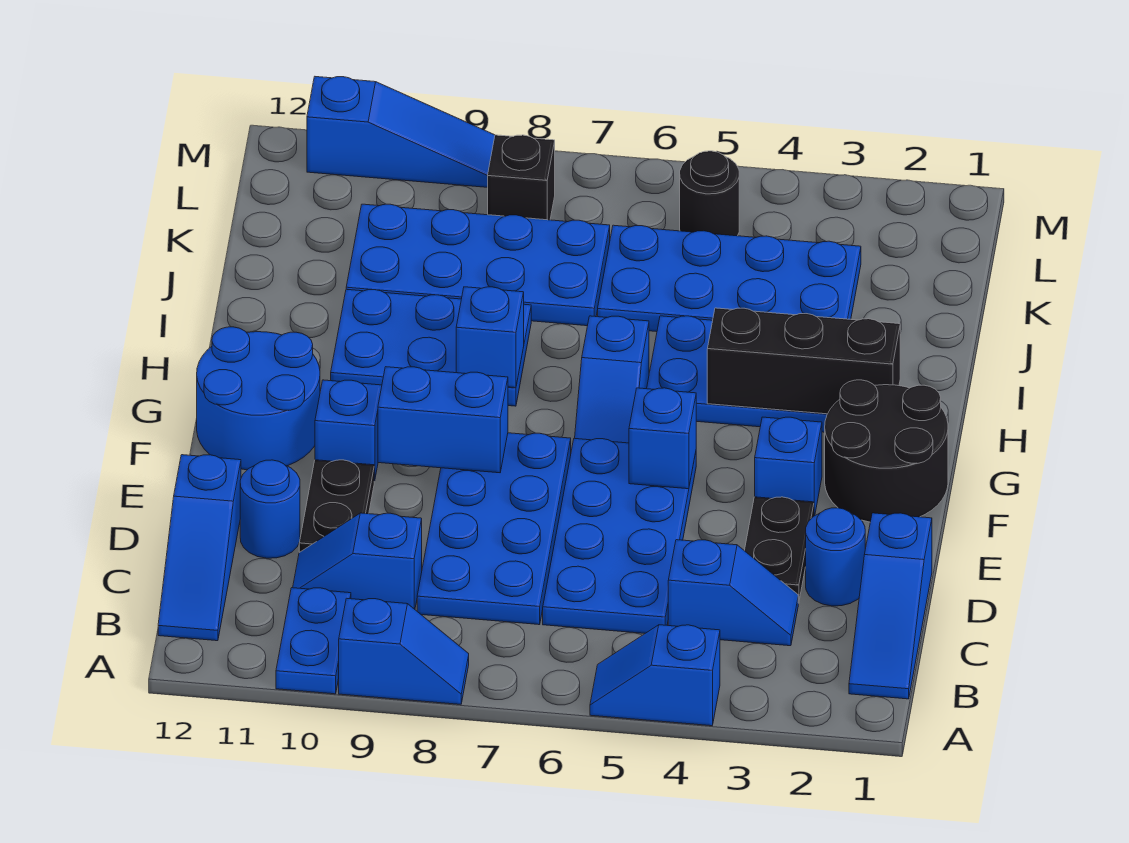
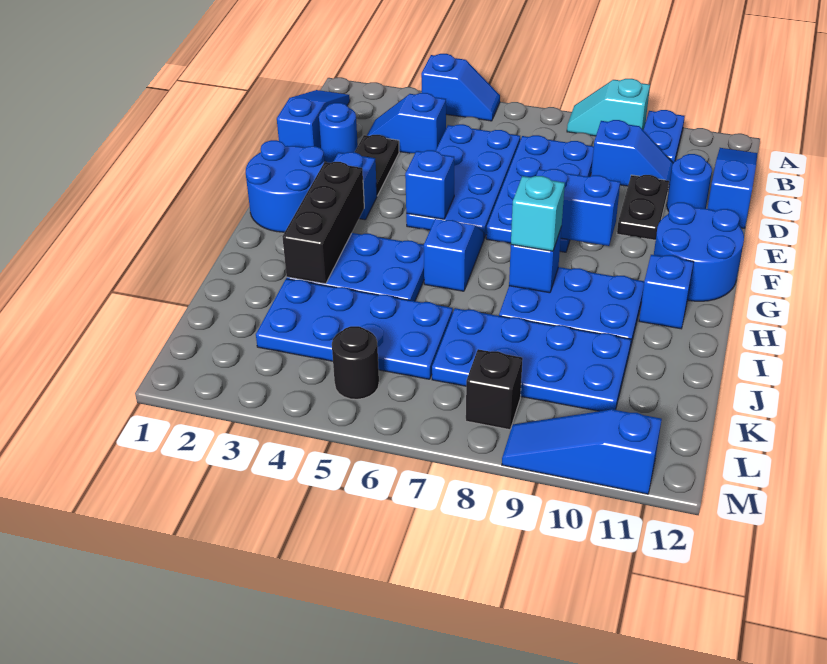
blue slope A8:A9 level 1 top 9 -> cyan slope A8:A9 level 1 top 9
black round brick F1:G2 level 1 -> blue round brick F1:G2 level 1
blue brick F10 level 1 -> blue brick H11 level 1
black brick H2:H4 level 2 -> black brick G3:I3 level 2
none -> cyan brick H8 level 3

